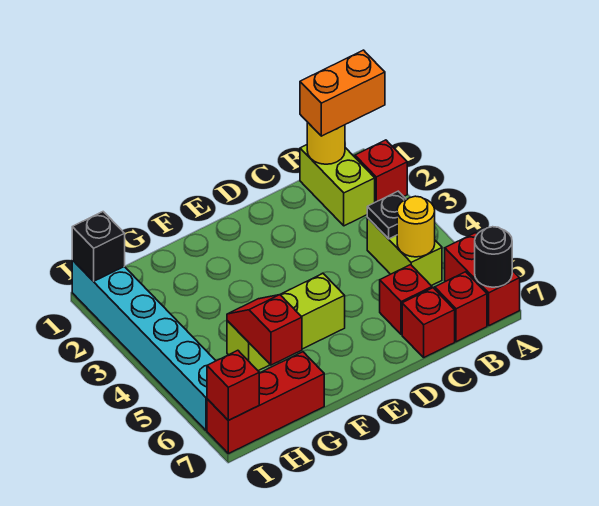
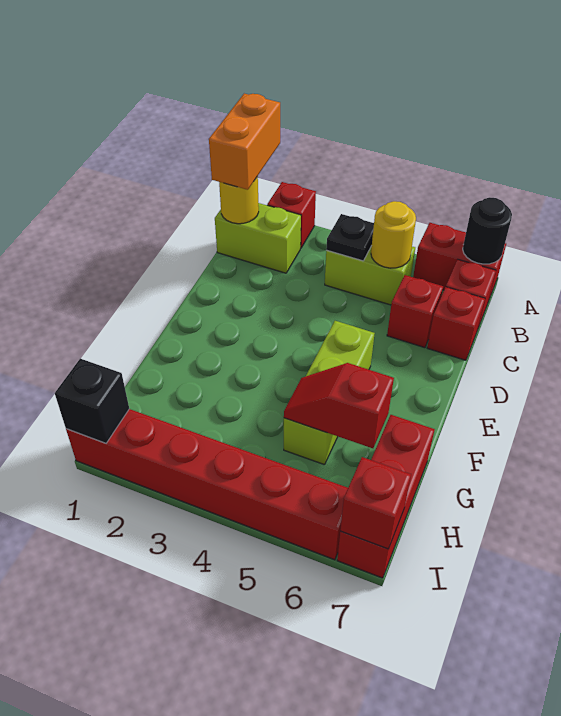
cyan brick I1:I6 level 1 -> red brick I1:I6 level 1

